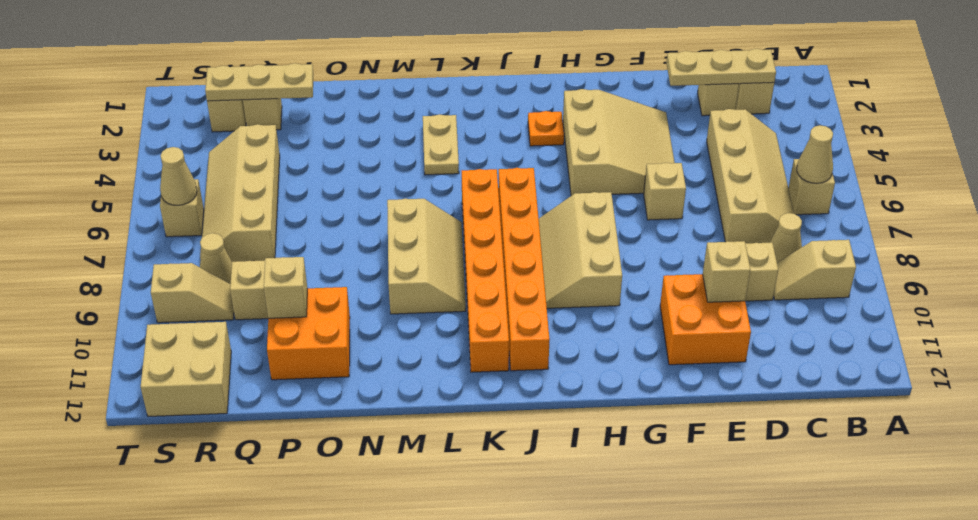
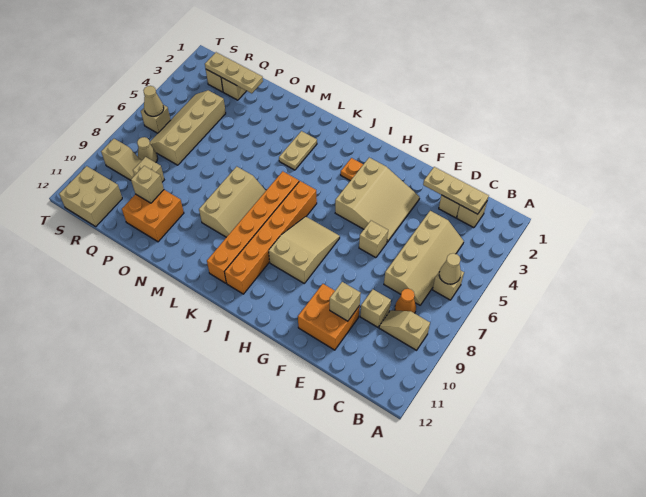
tan cone C8 level 1 -> orange cone C8 level 1
tan slope H7:I9 level 1 top H -> tan slope H7:I9 level 1 top 9

